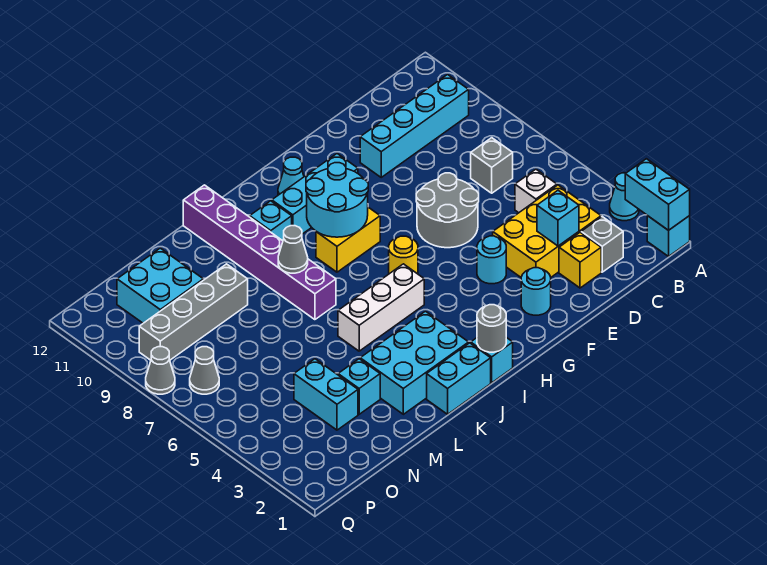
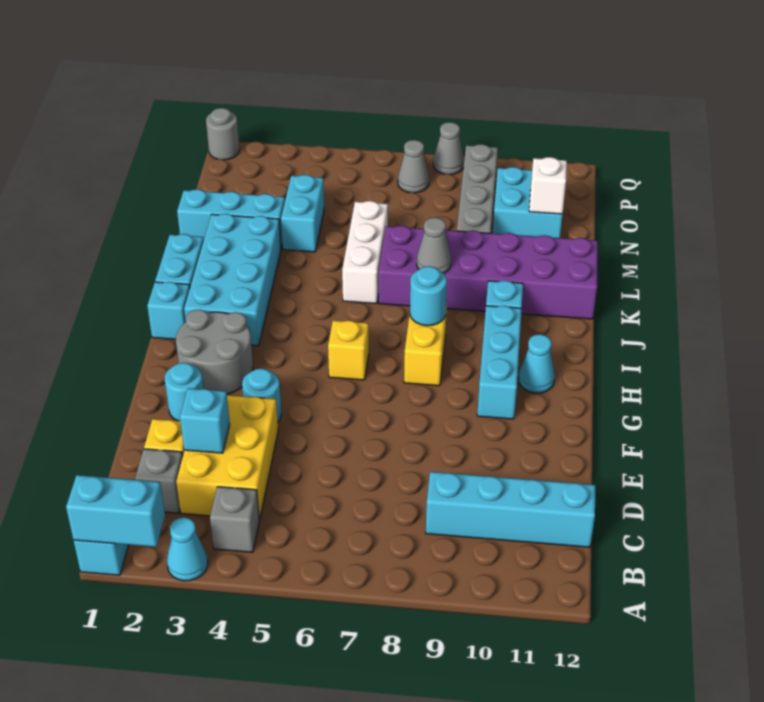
cyan brick B10:E10 level 1 -> cyan brick C9:C12 level 1
white brick C5 level 1 -> white brick N11 level 2
grey brick C7 level 1 -> grey brick B4 level 1
grey round brick E6:F7 level 1 -> grey round brick G2:H3 level 1
yellow round brick H6 level 1 -> yellow brick H6 level 1
cyan round brick H8:I9 level 2 -> cyan round brick I8 level 2
grey round brick I1 level 2 -> grey round brick Q1 level 1
white brick I5:K5 level 1 -> white brick K6:M6 level 1
cyan brick J2:L3 level 1 -> cyan brick I2:L3 level 1
purple brick K7:K12 level 1 -> purple brick K7:L12 level 1
cyan brick M3 level 1 -> cyan brick M1:M3 level 1
cyan brick N3:N4 level 1 -> cyan brick M4:N4 level 1

